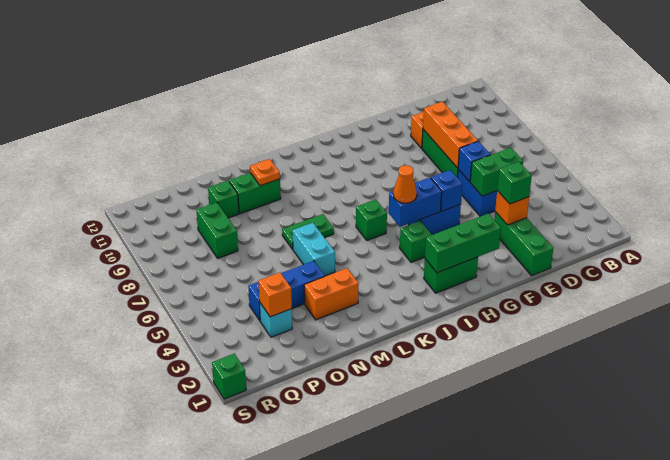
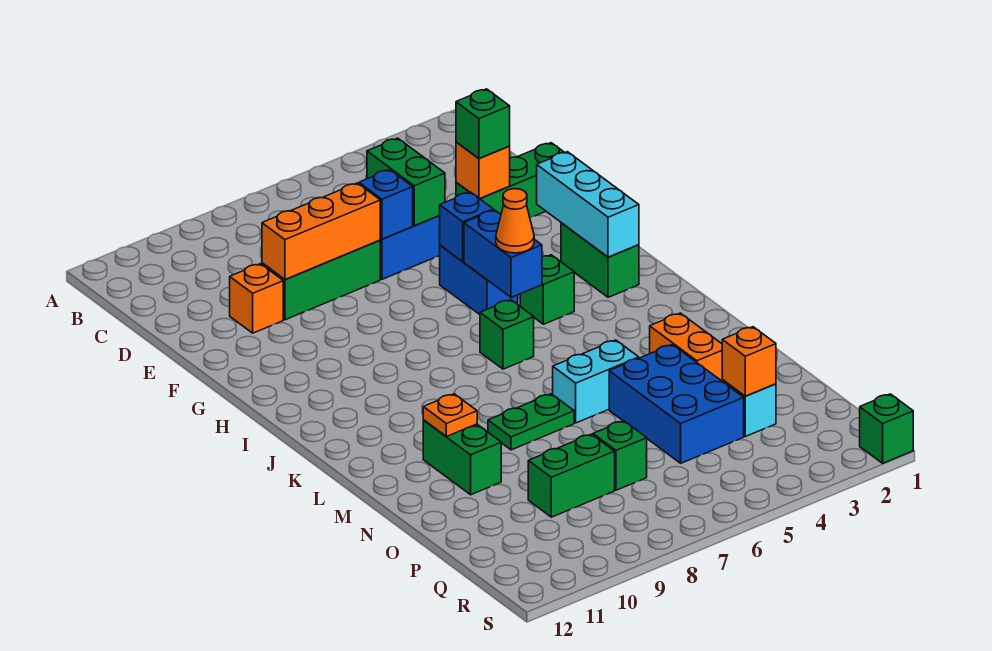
green brick G2:I2 level 2 -> cyan brick G2:I2 level 2
green plate L7:M7 level 1 -> green plate M7:M8 level 1
blue brick N4:P4 level 1 -> blue brick N4:P5 level 1
green brick O10 level 1 -> green brick P7 level 1

